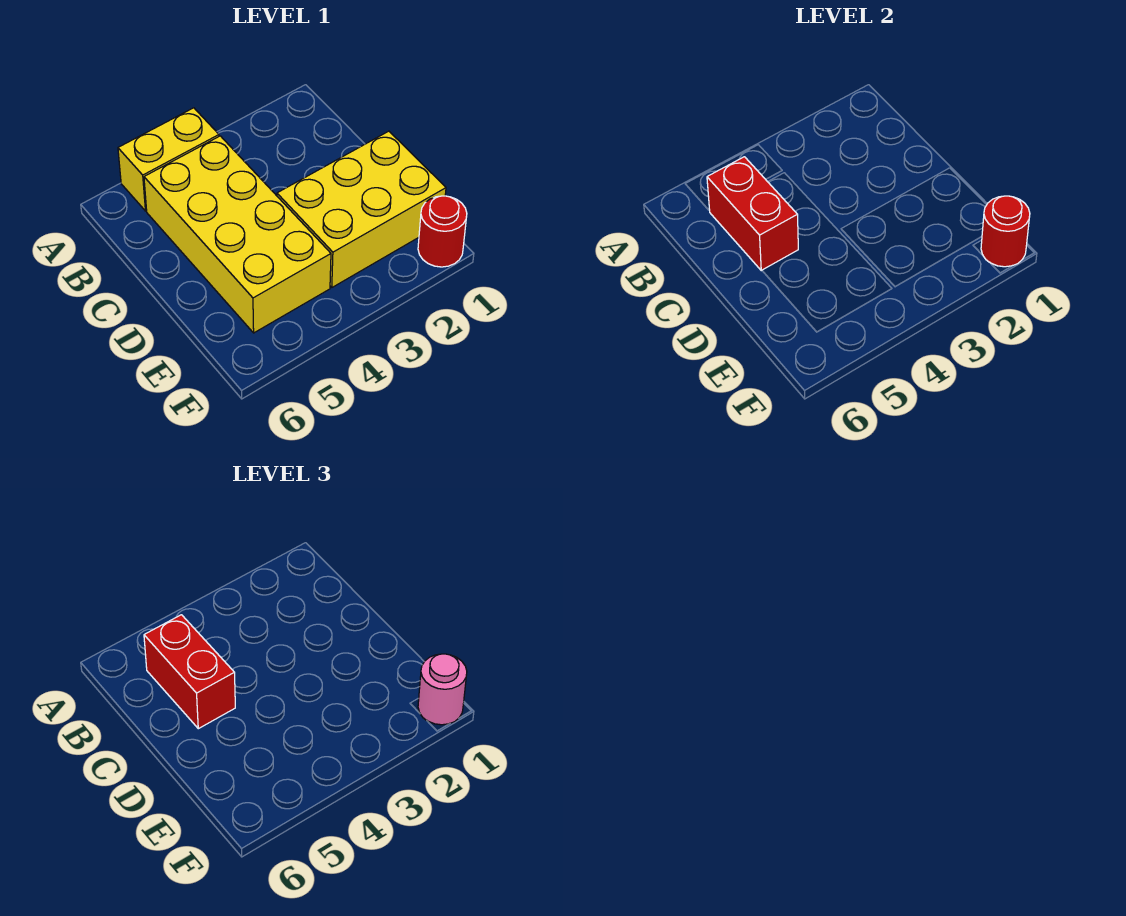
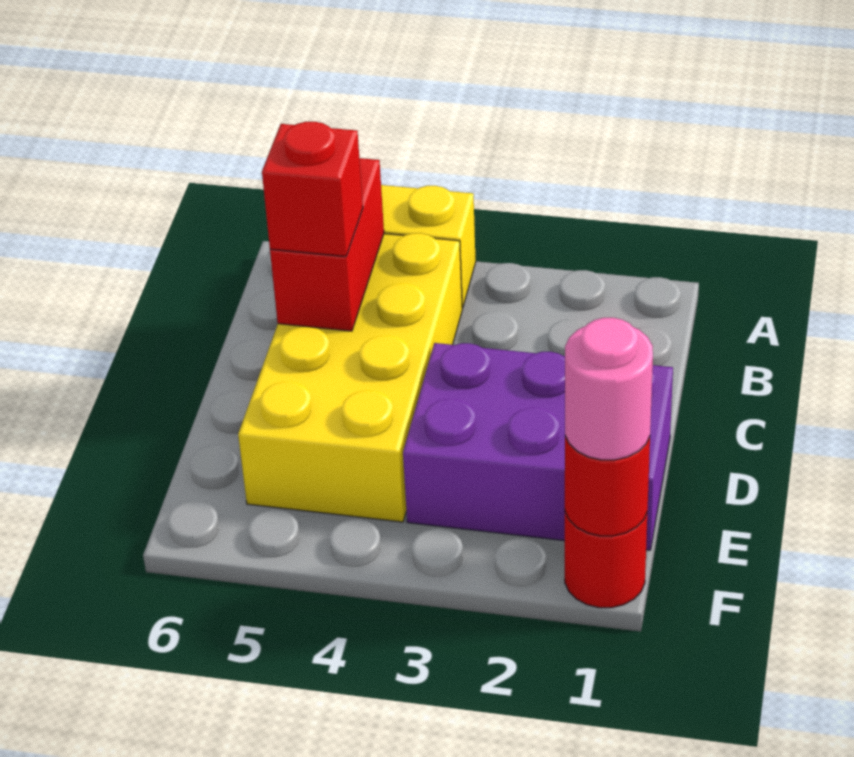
red brick B5:C5 level 3 -> red brick C5 level 3
yellow brick D1:E3 level 1 -> purple brick D1:E3 level 1

